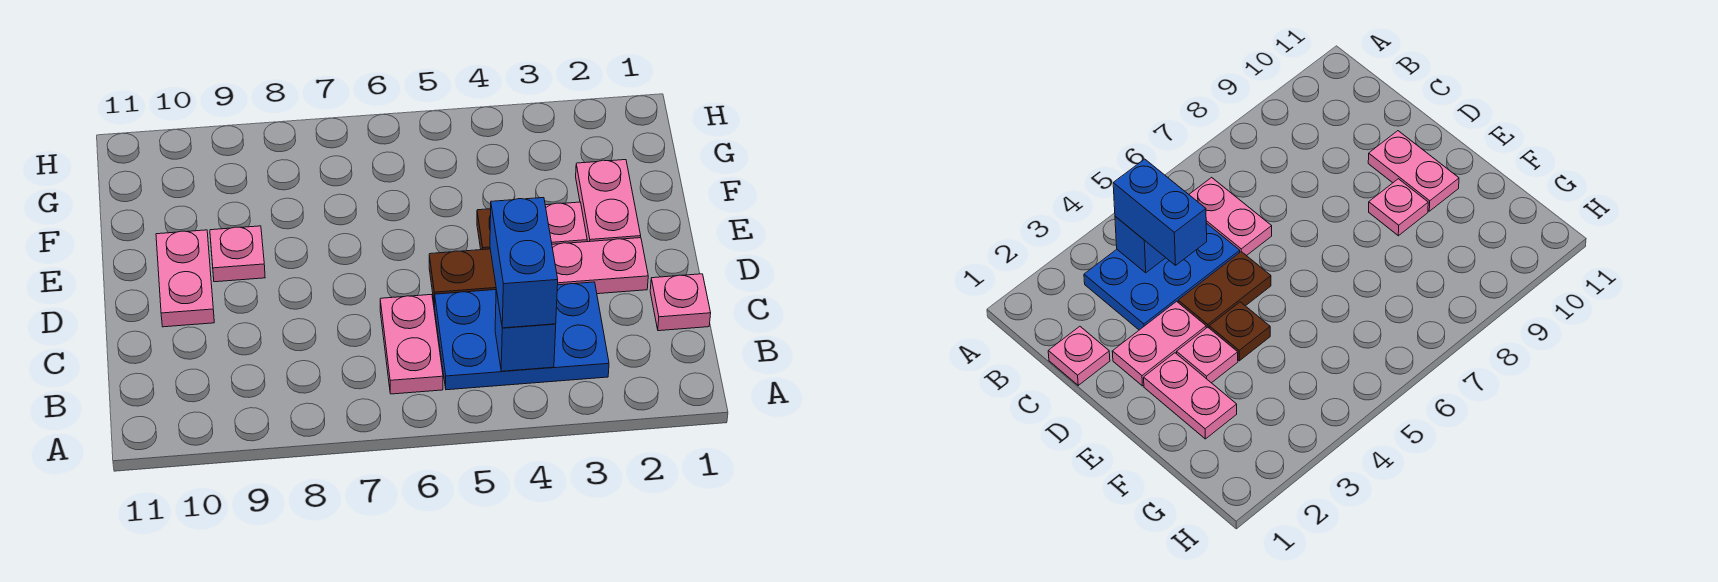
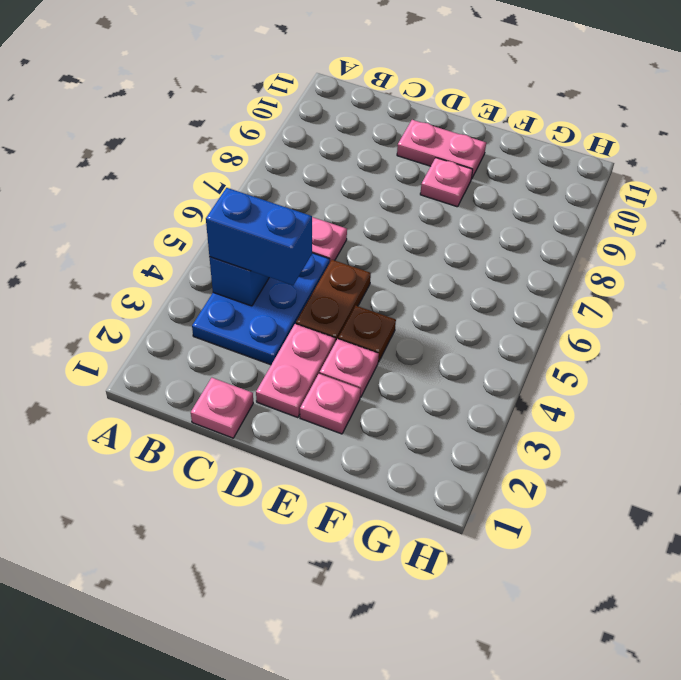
pink plate E2:F2 level 1 -> pink plate E2 level 1

